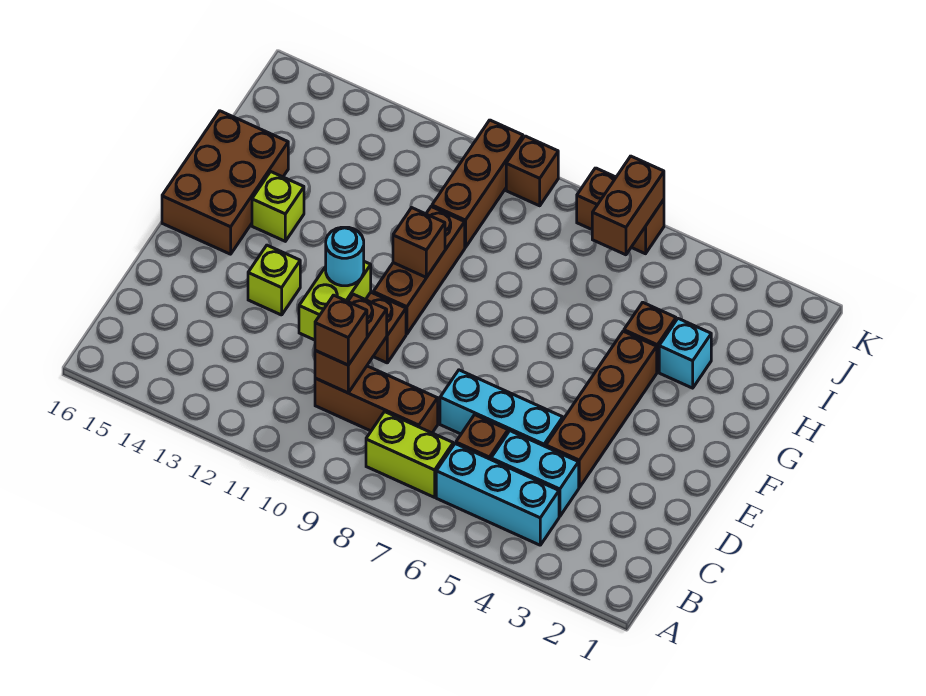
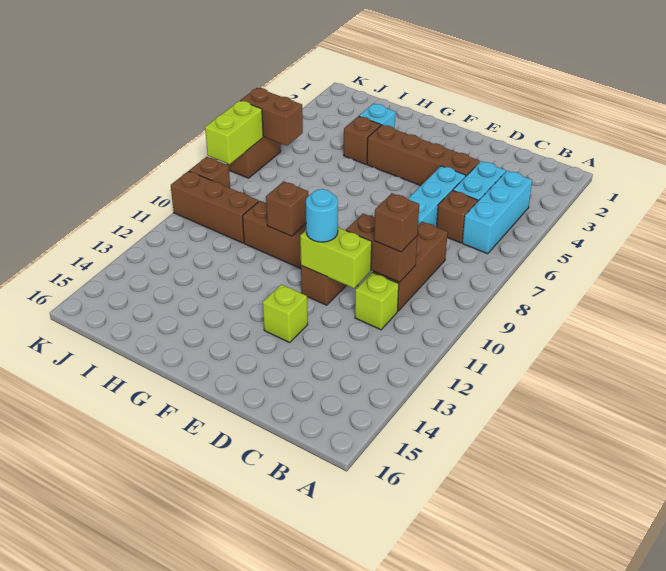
lime brick B7:B8 level 1 -> lime brick K7:K8 level 2
brown brick F15:H16 level 1 -> none
lime brick G14 level 1 -> lime brick C11 level 1

